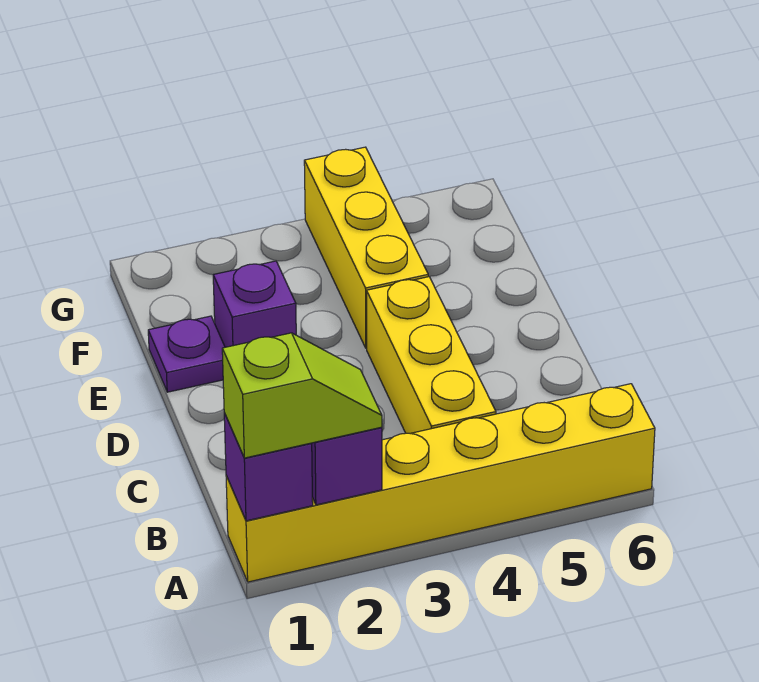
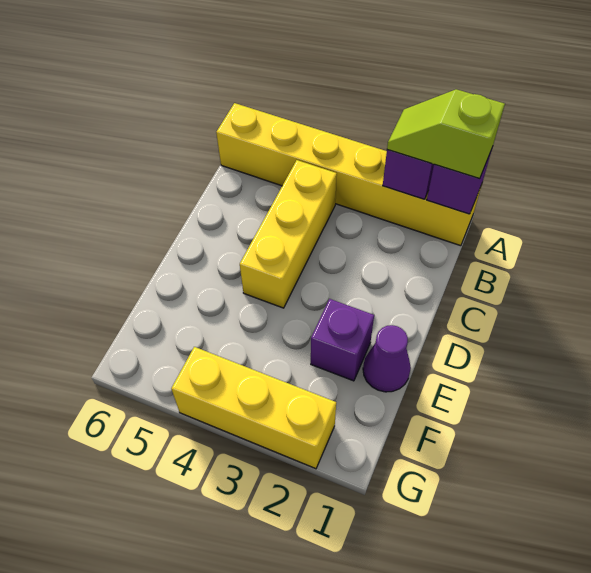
purple plate E1 level 1 -> purple cone E1 level 1
yellow brick E4:G4 level 1 -> yellow brick G2:G4 level 1

